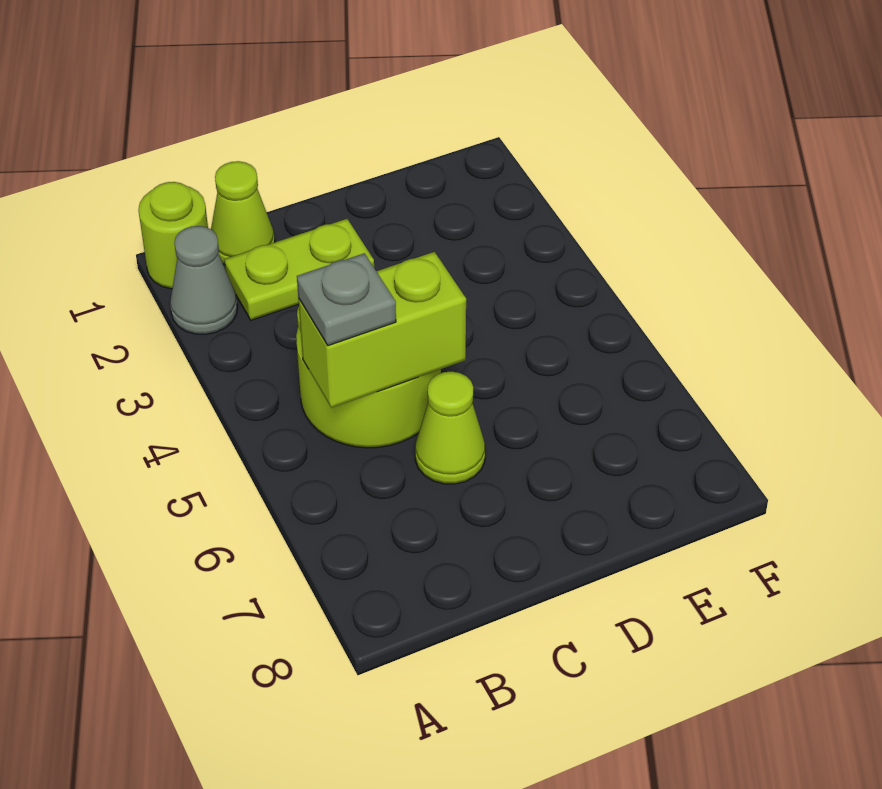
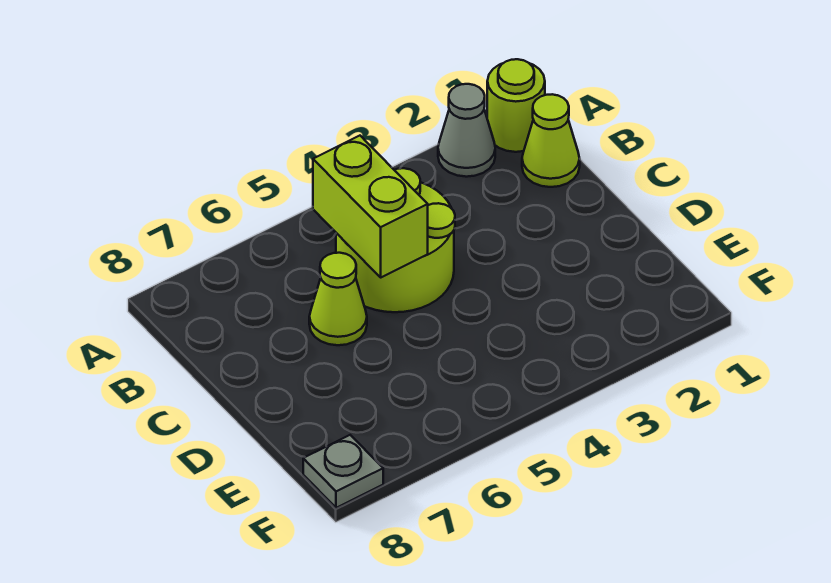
lime plate B2:C2 level 1 -> none
grey plate B5 level 3 -> grey plate F8 level 1

